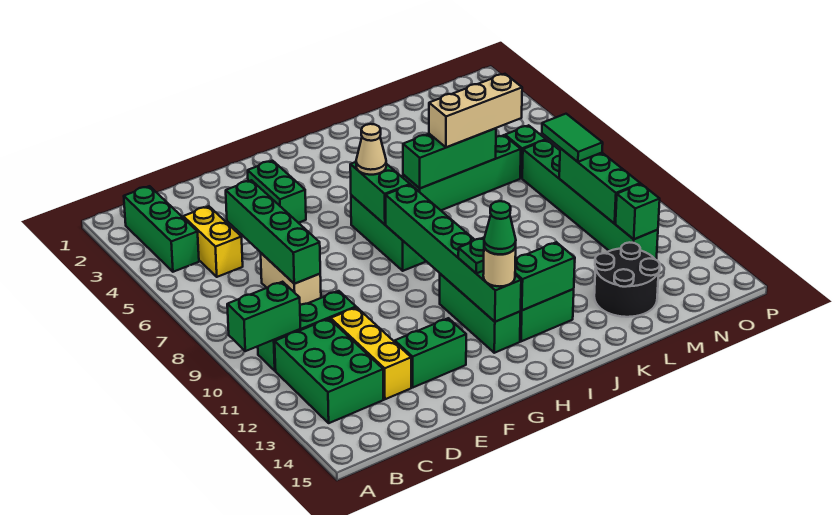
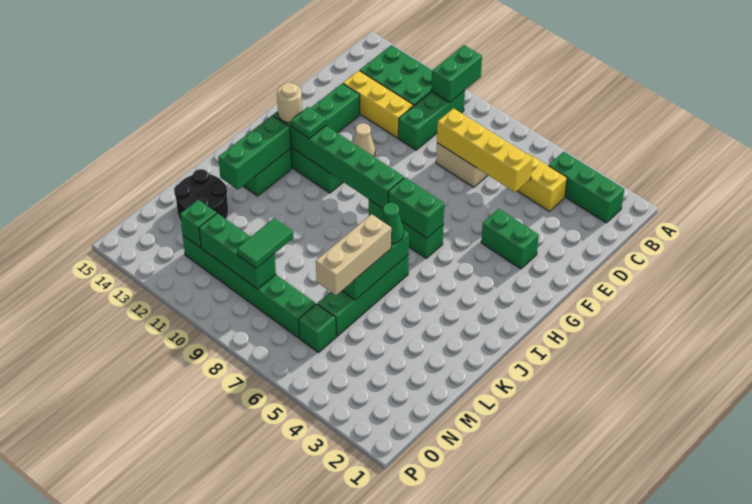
green brick D5:D8 level 2 -> yellow brick D5:D8 level 2
tan cone H6 level 3 -> tan cone F11 level 1
green cone H13 level 4 -> green cone J6 level 3
green brick I13:J13 level 2 -> green brick I13:K13 level 2
green tile N8:N9 level 3 -> green tile M9:N9 level 3

